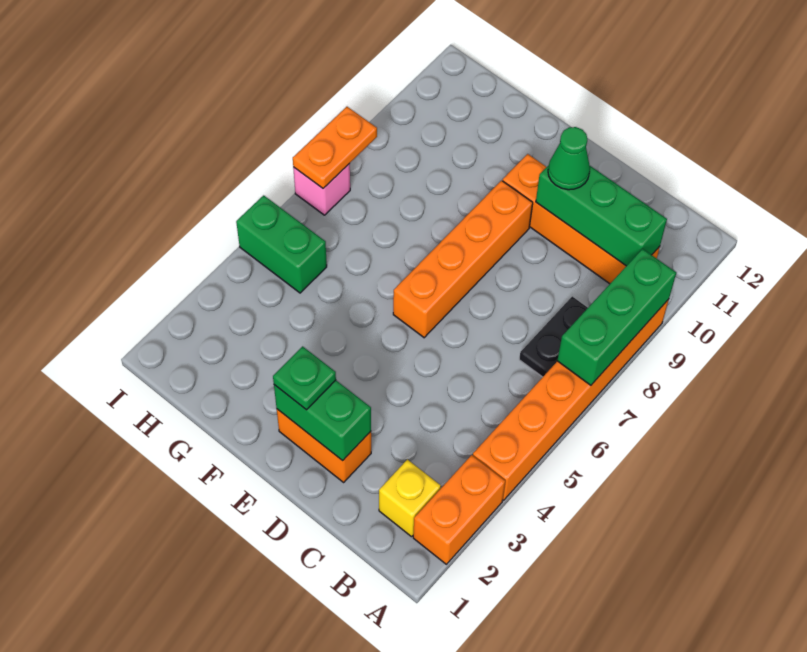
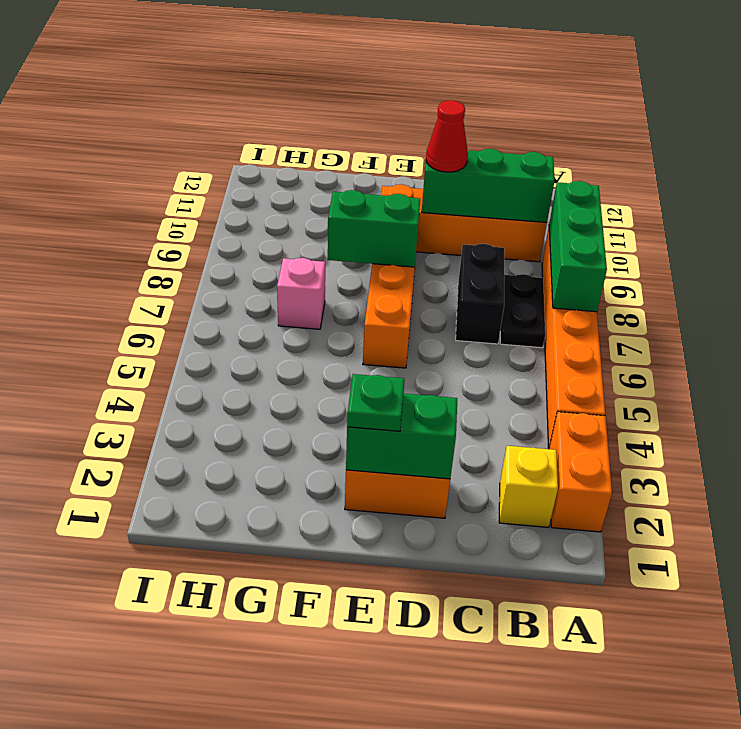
none -> black brick C7:C8 level 1
green cone D10 level 3 -> red cone D10 level 3
green brick H5:I5 level 1 -> green brick E8:F8 level 2
pink brick I7 level 1 -> pink brick G7 level 1
orange plate I7:I8 level 2 -> none

